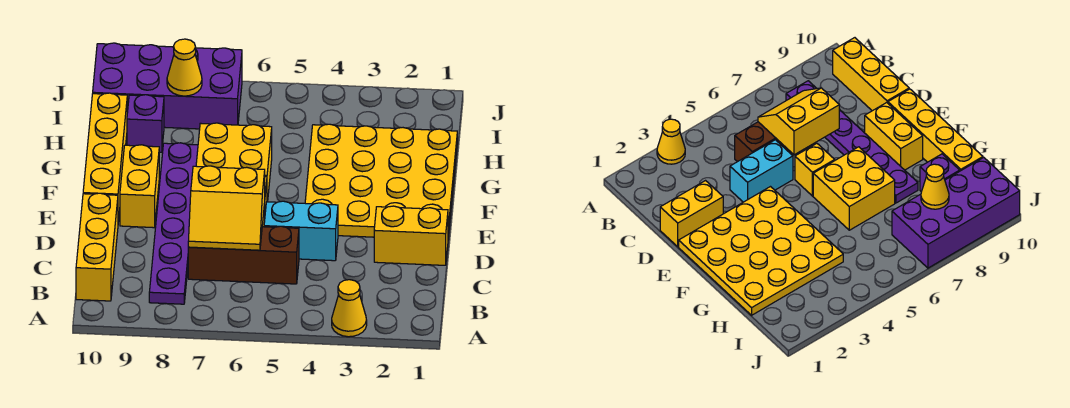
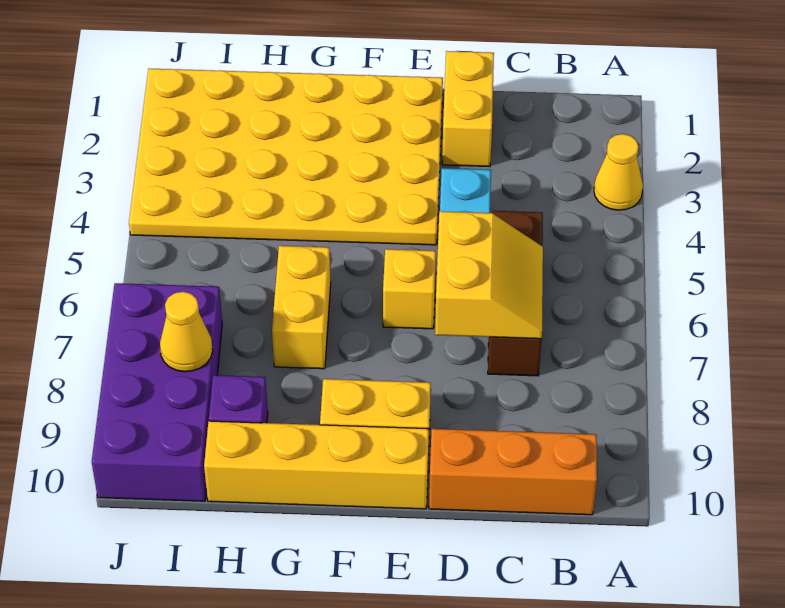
purple plate B8:G8 level 1 -> none
yellow brick B10:D10 level 1 -> orange brick B10:D10 level 1
yellow plate E1:H4 level 1 -> yellow plate E1:J4 level 1
yellow brick F6:G7 level 1 -> yellow brick G6:G7 level 1

